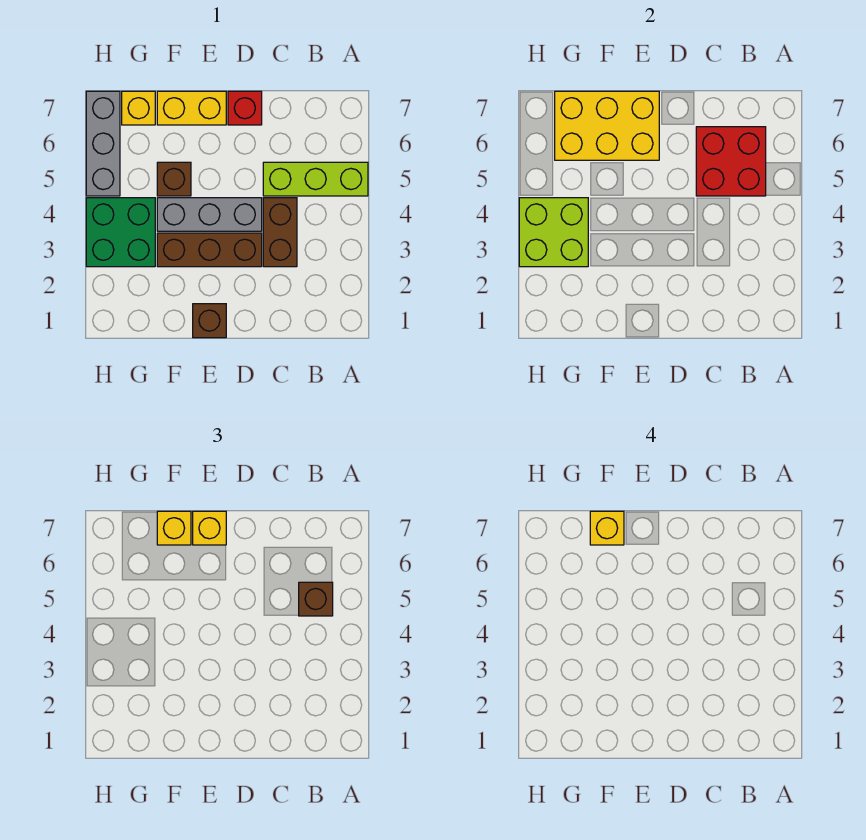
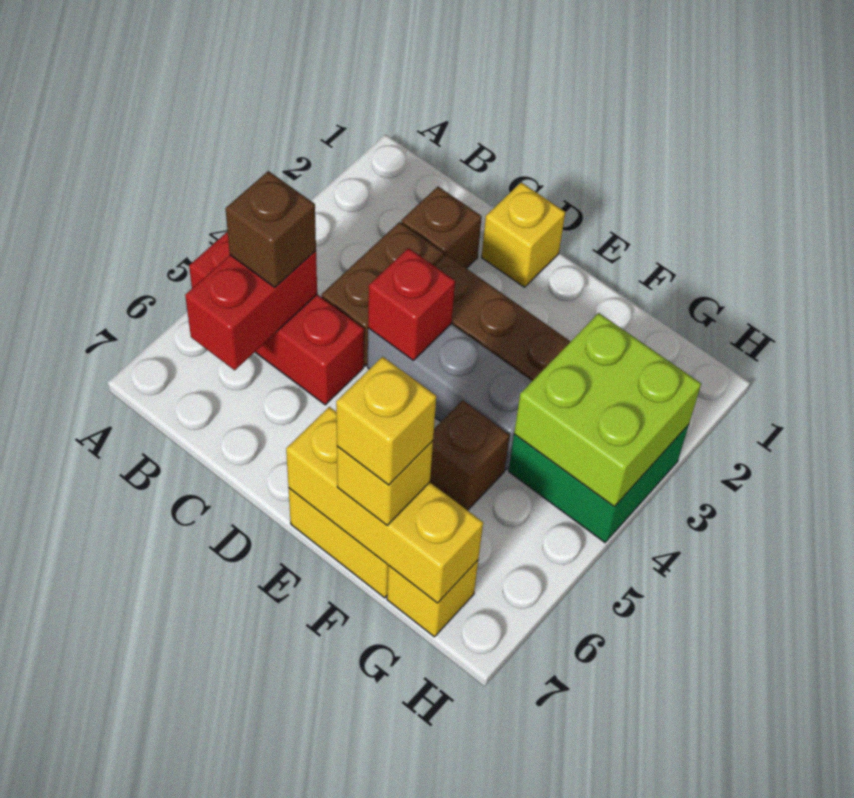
lime brick A5:C5 level 1 -> red brick A5:C5 level 1
red brick B5:C6 level 2 -> red brick B5:B6 level 2
red brick D7 level 1 -> red brick D4 level 2
brown brick E1 level 1 -> brown brick C2 level 1
yellow brick E6:G7 level 2 -> yellow brick E7:G7 level 2
yellow brick E7 level 3 -> yellow brick D1 level 1
grey brick H5:H7 level 1 -> none

